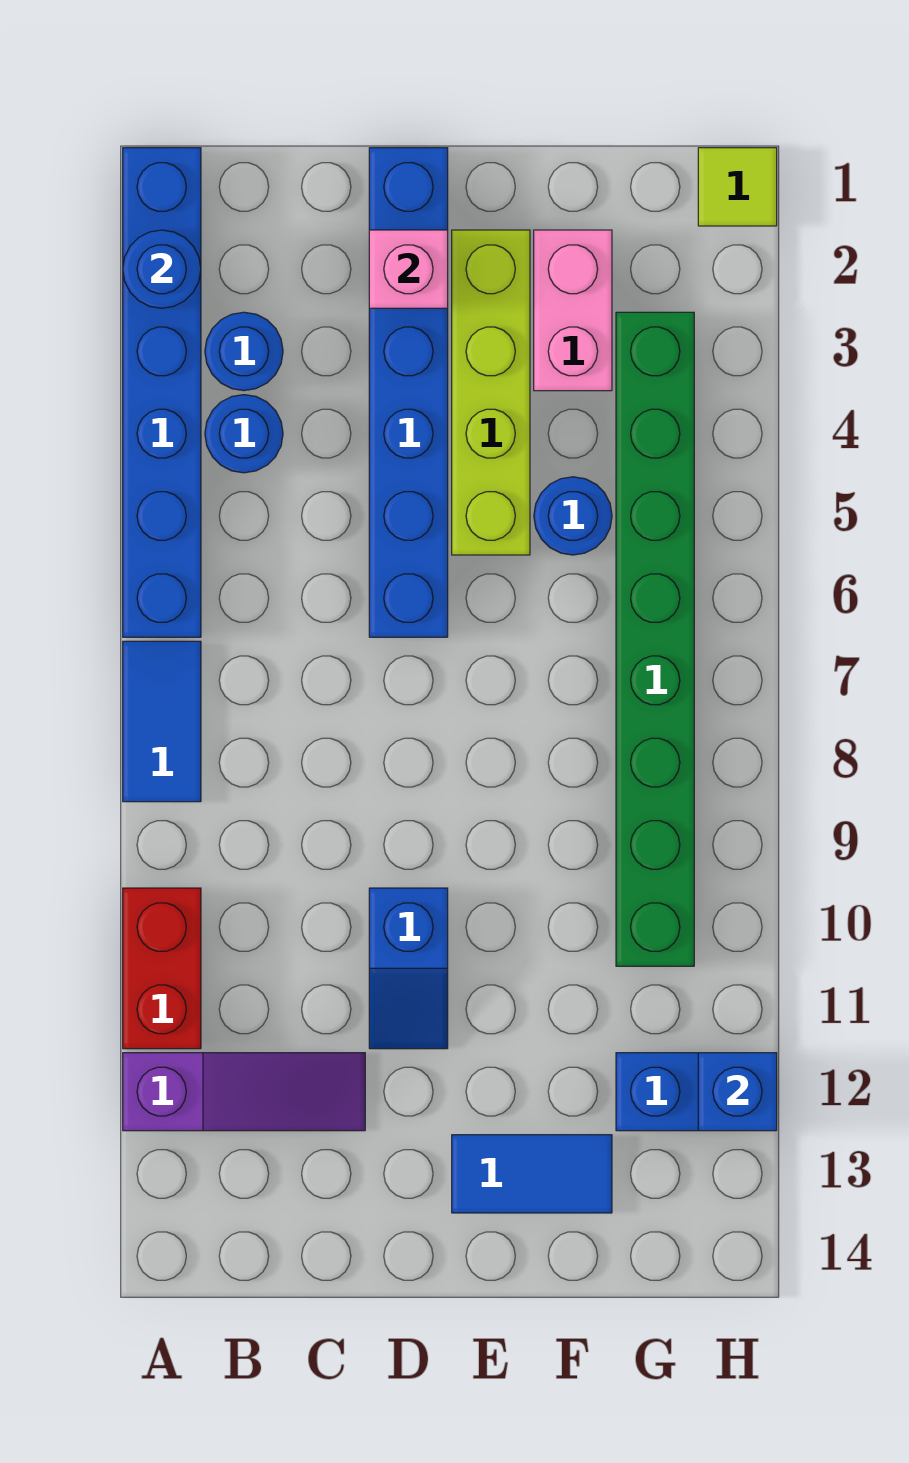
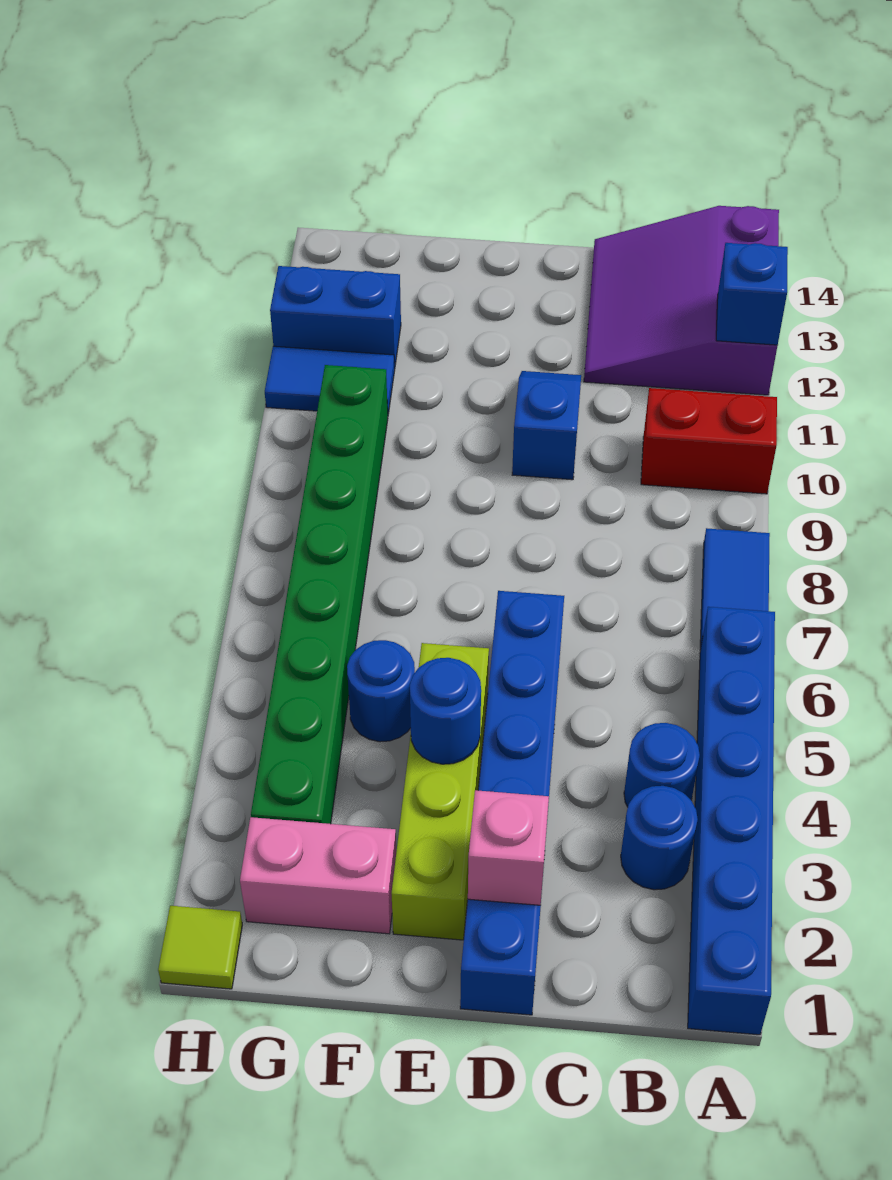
blue round brick A2 level 2 -> blue round brick E4 level 2
red brick A10:A11 level 1 -> red brick A10:B10 level 1
purple slope A12:C12 level 1 top A -> purple slope A12:C14 level 1 top A
blue tile E13:F13 level 1 -> blue tile G11:H11 level 1
pink brick F2:F3 level 1 -> pink brick F2:G2 level 1
blue brick H12 level 2 -> blue brick A12 level 2

